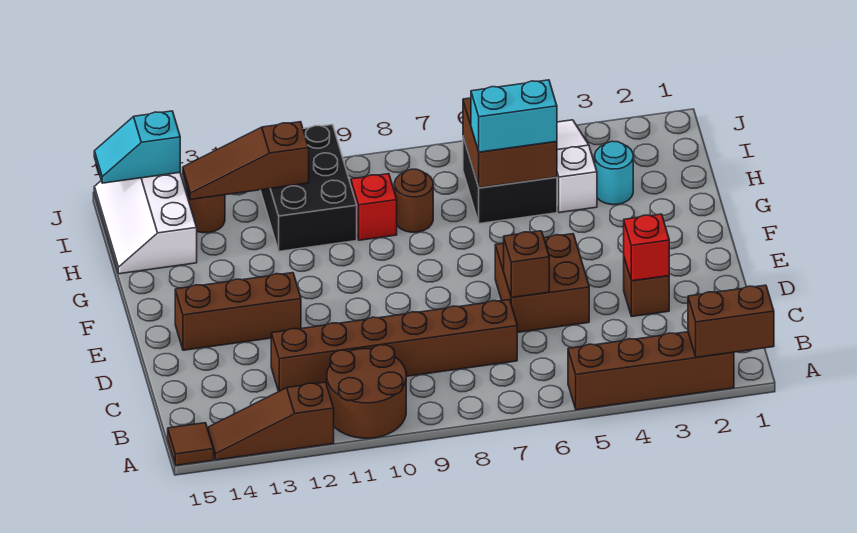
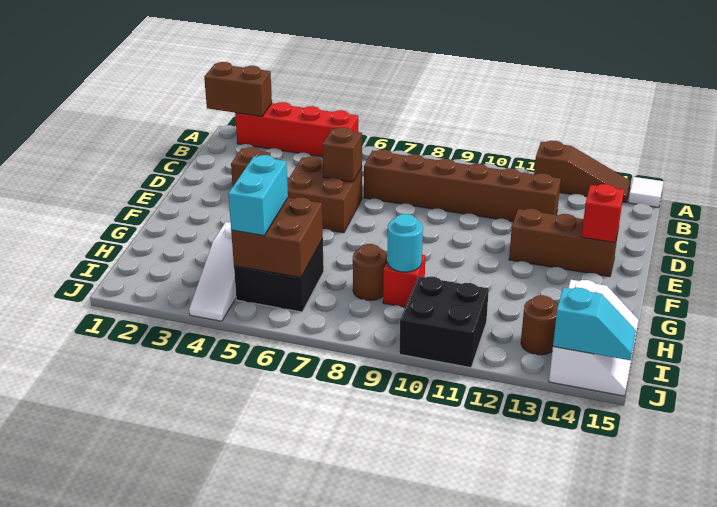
brown brick A2:A5 level 1 -> red brick A2:A5 level 1
brown round brick A10:B11 level 1 -> none
brown tile A15 level 1 -> white tile A15 level 1
red brick D3 level 2 -> red brick E14 level 2
cyan round brick H3 level 1 -> cyan round brick H9 level 2
cyan brick H5:H6 level 3 -> cyan brick H5:I5 level 3
black brick H10:J11 level 1 -> black brick I10:J11 level 1
brown slope I11:I13 level 2 top 11 -> none

